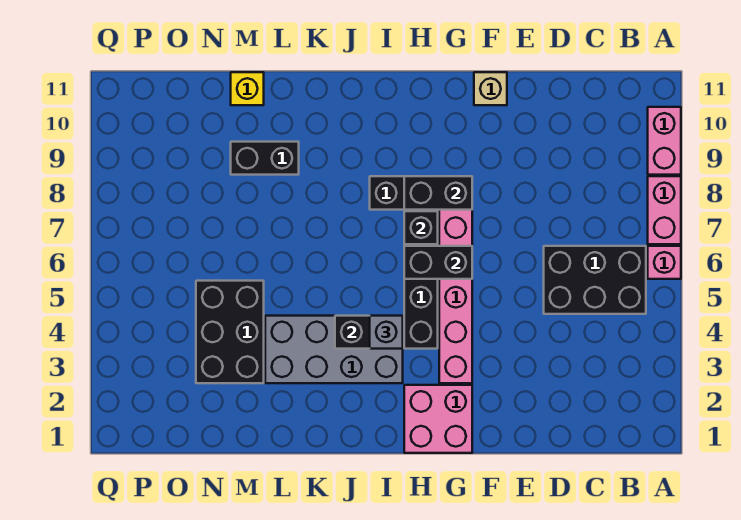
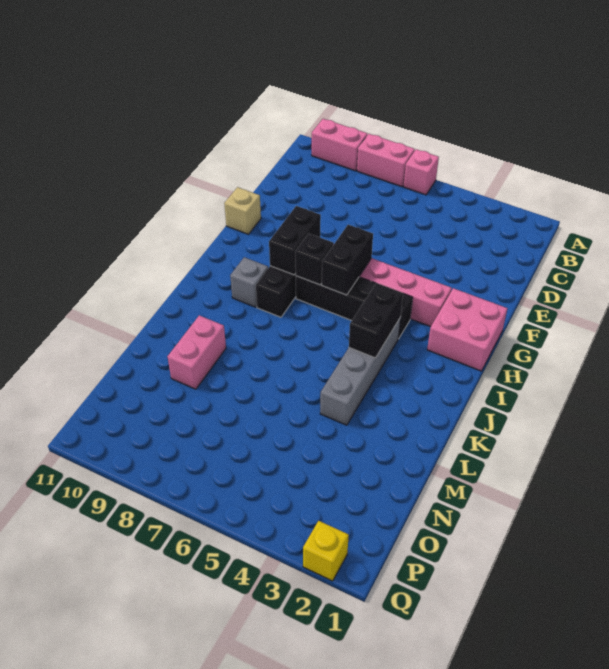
black brick B5:D6 level 1 -> none
grey brick I3:L4 level 1 -> grey brick I4:L4 level 1
grey brick I4 level 3 -> grey brick I9 level 1
black brick L9:M9 level 1 -> pink brick L9:M9 level 1
black brick M3:N5 level 1 -> none
yellow brick M11 level 1 -> yellow brick Q2 level 1

